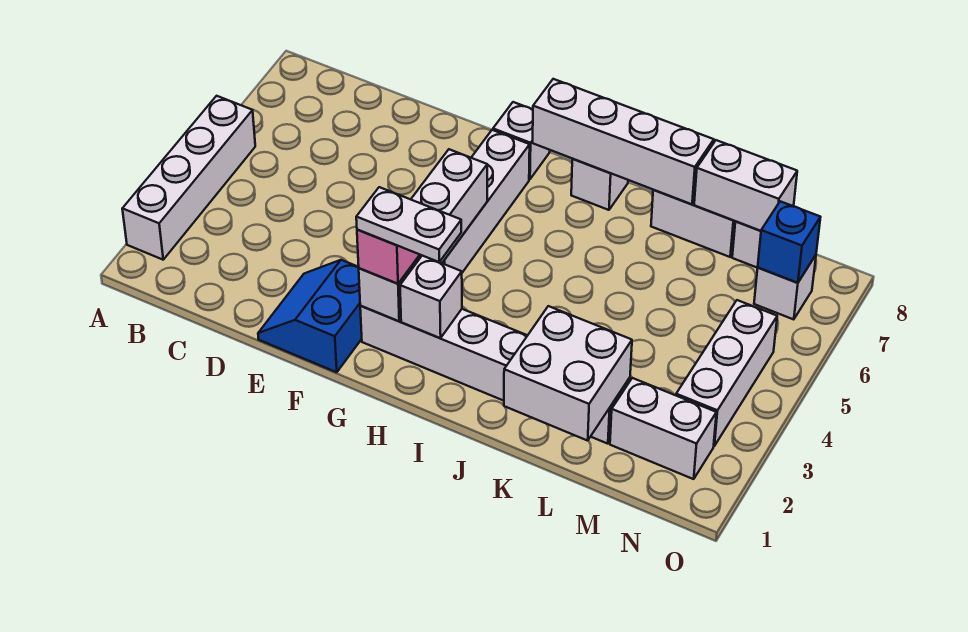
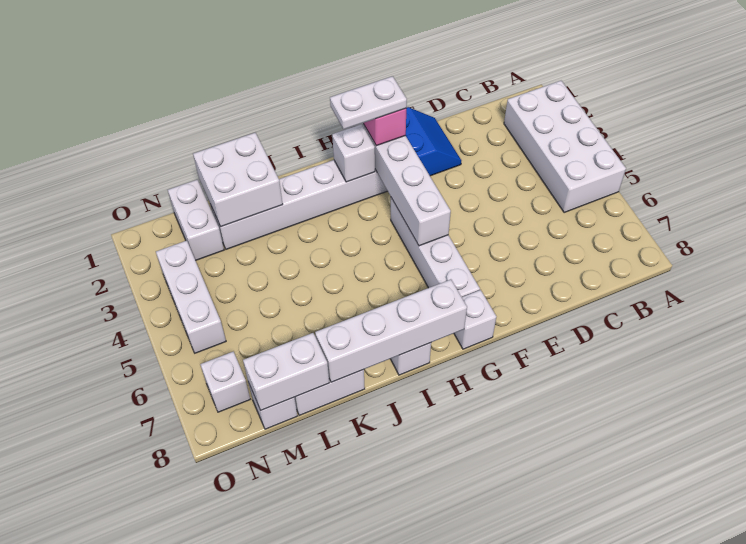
white brick A2:A5 level 1 -> white brick A2:B5 level 1
white brick M2:N2 level 1 -> white brick M1:M2 level 1
blue brick N7 level 2 -> none

